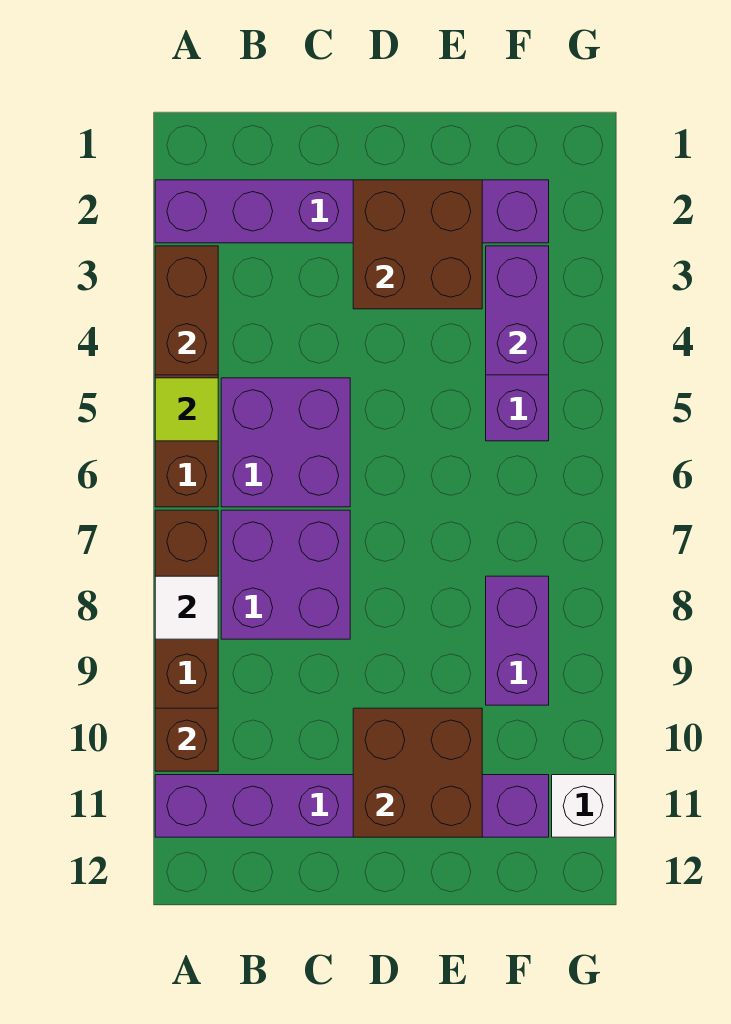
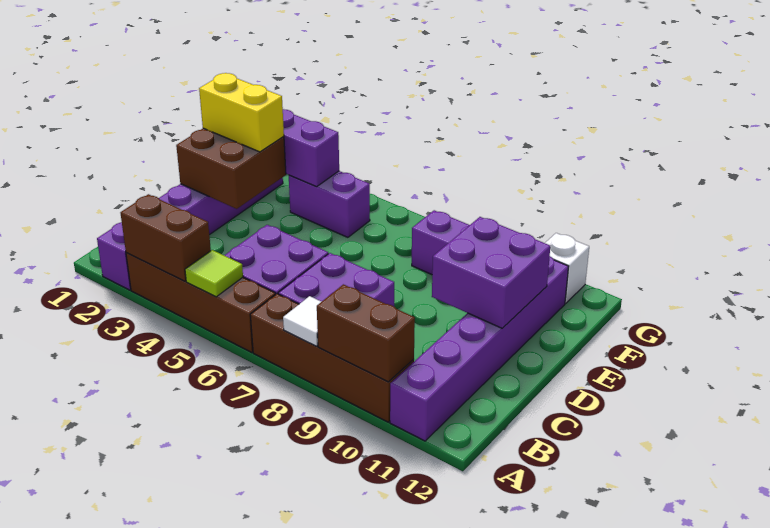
brown brick A10 level 2 -> brown brick A9:A10 level 2
brown brick D10:E11 level 2 -> purple brick D10:E11 level 2
none -> yellow brick E2:E3 level 3

